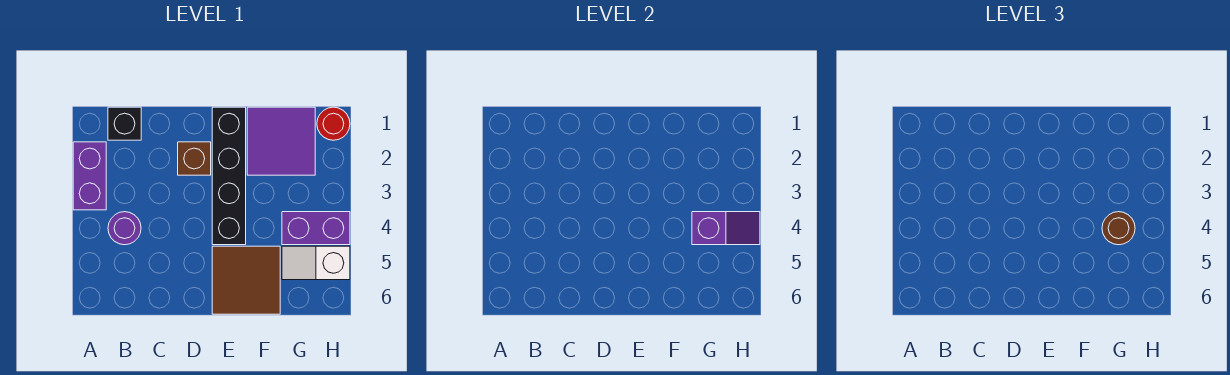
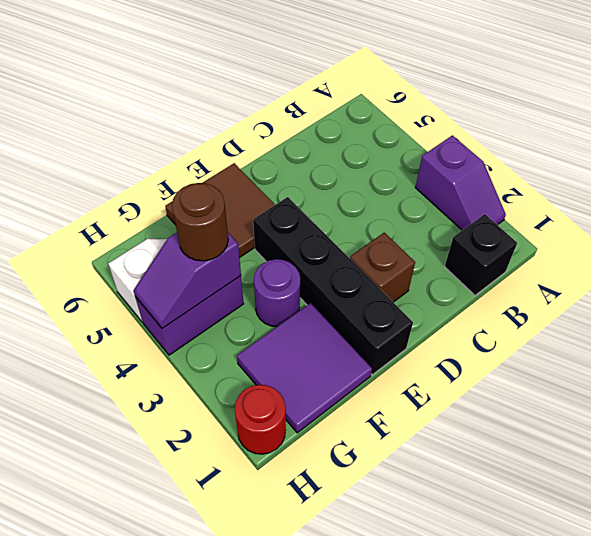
purple brick A2:A3 level 1 -> purple slope A2:A3 level 1 top 3
purple round brick B4 level 1 -> purple round brick F3 level 1

